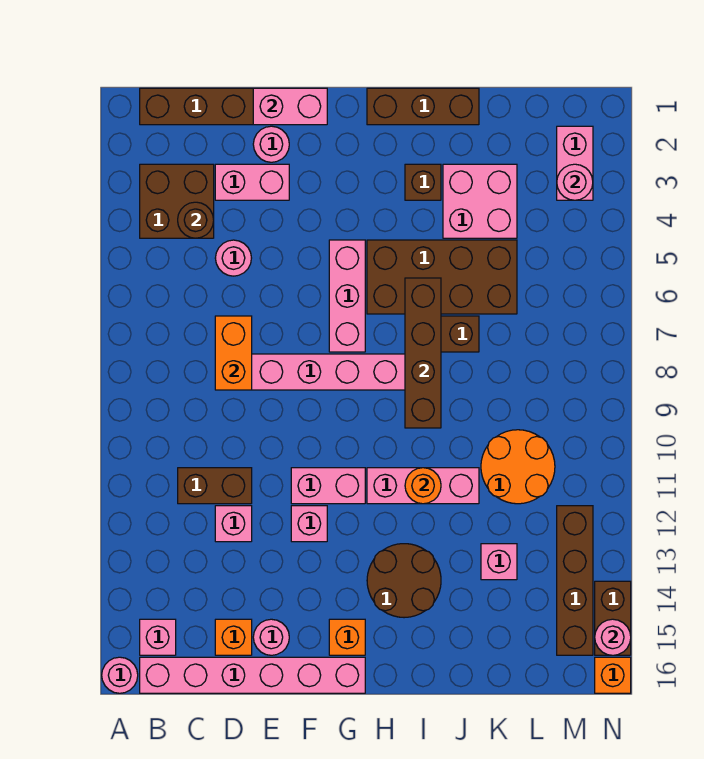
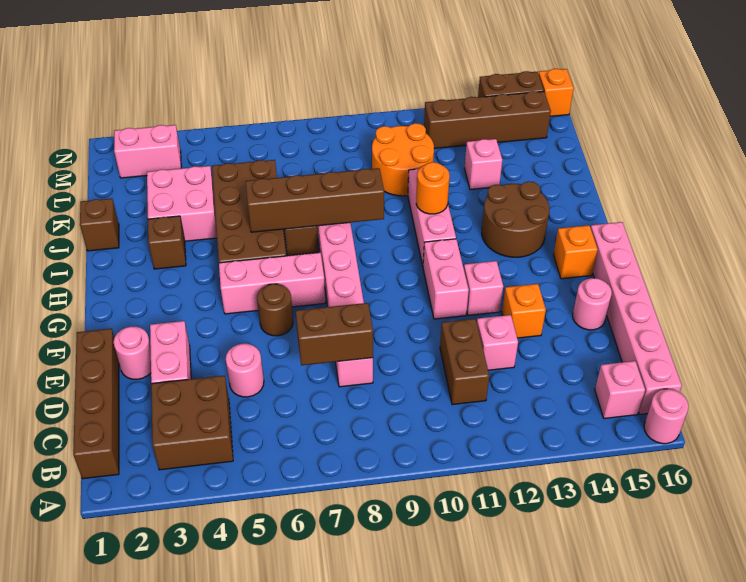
brown round brick C4 level 2 -> brown round brick F6 level 1
orange brick D7:D8 level 2 -> brown brick D7:D8 level 2
orange brick D15 level 1 -> orange brick E13 level 1
pink brick E1:F1 level 2 -> none
brown brick H1:J1 level 1 -> brown brick J1 level 1
pink round brick M3 level 2 -> none
pink round brick N15 level 2 -> none

